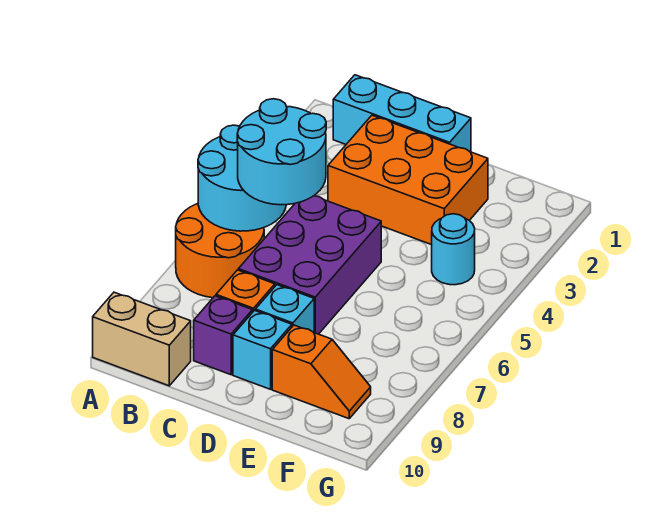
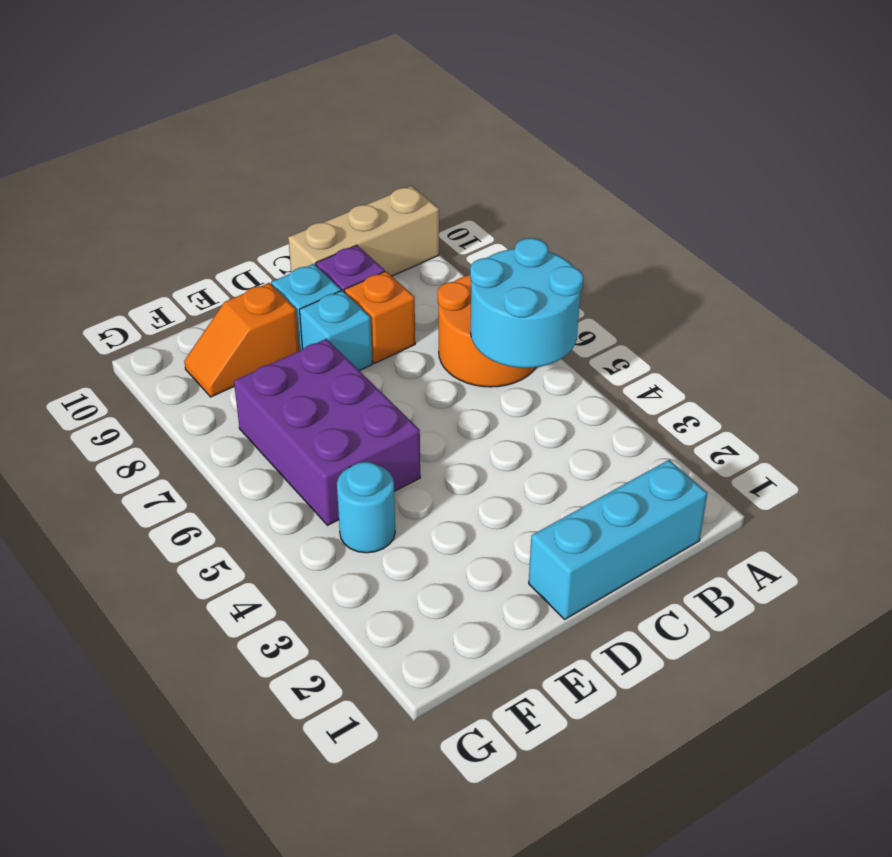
tan brick A10:B10 level 1 -> tan brick A10:C10 level 1
cyan round brick B5:C6 level 3 -> none
orange brick C2:E3 level 1 -> none
purple brick C5:D7 level 1 -> purple brick E5:F7 level 1

